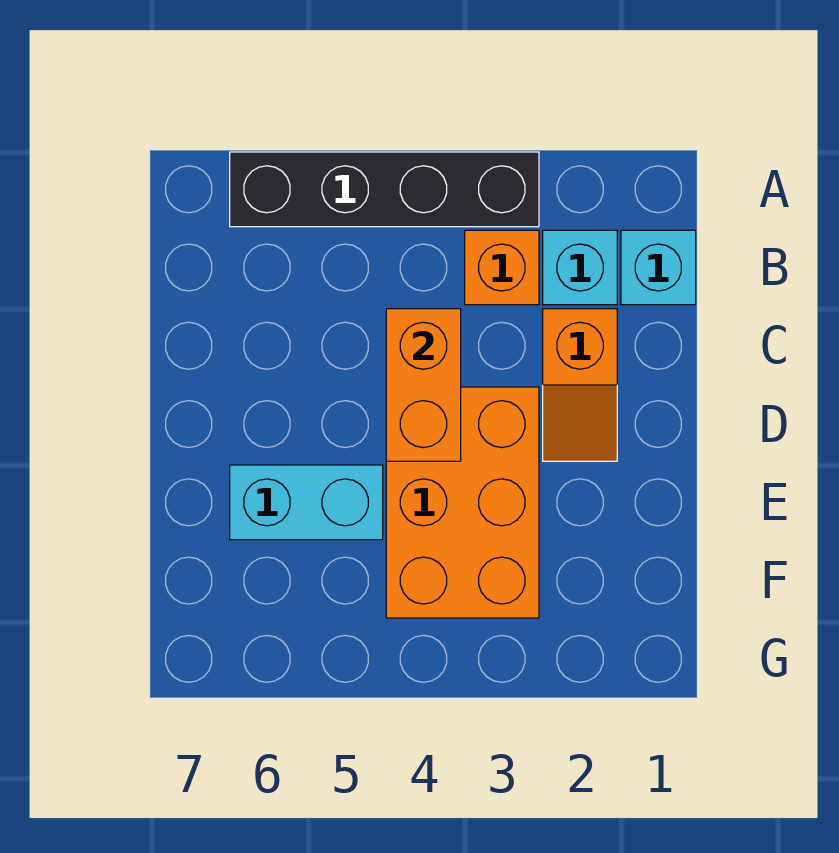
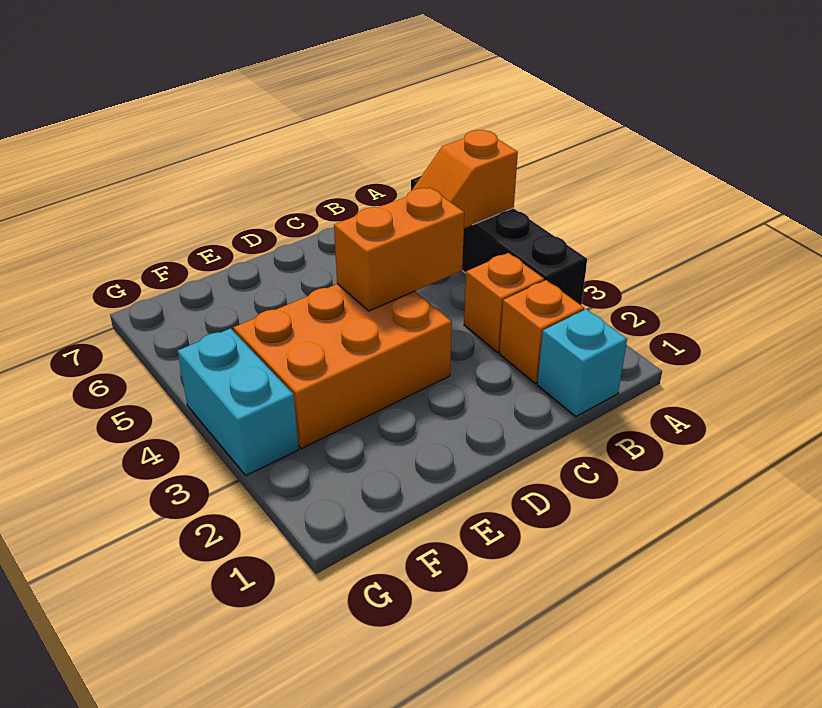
cyan brick B2 level 1 -> orange brick B2 level 1
orange slope C2:D2 level 1 top C -> orange slope A5:B5 level 2 top A
cyan brick E5:E6 level 1 -> cyan brick G3:G4 level 1

